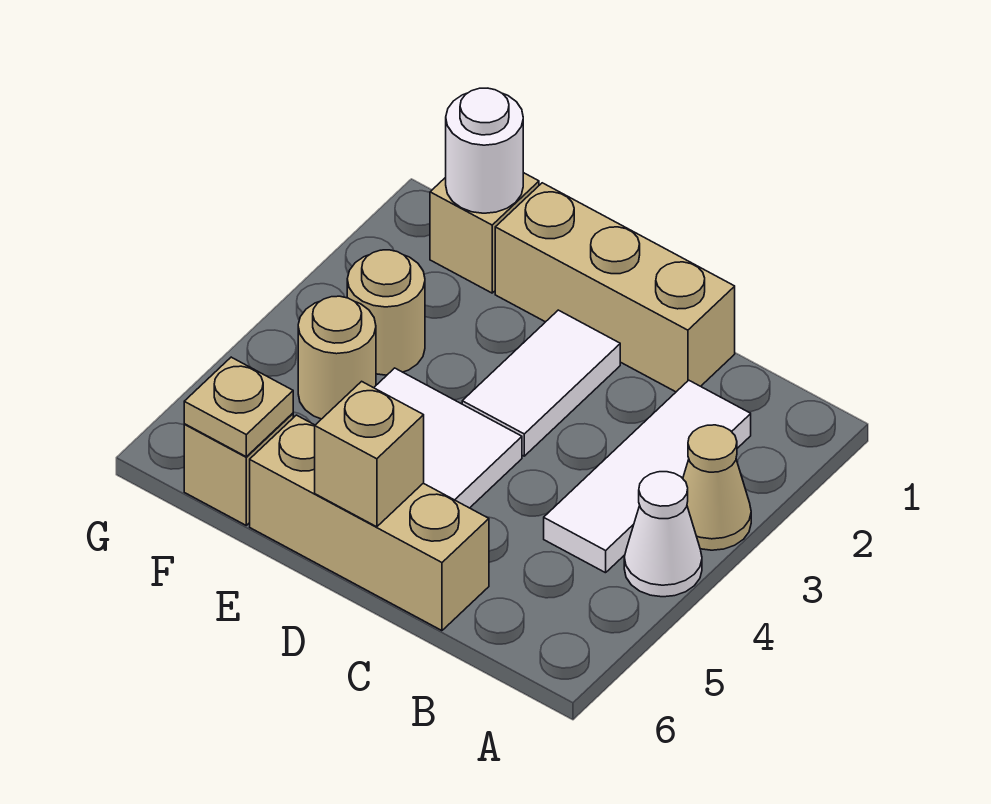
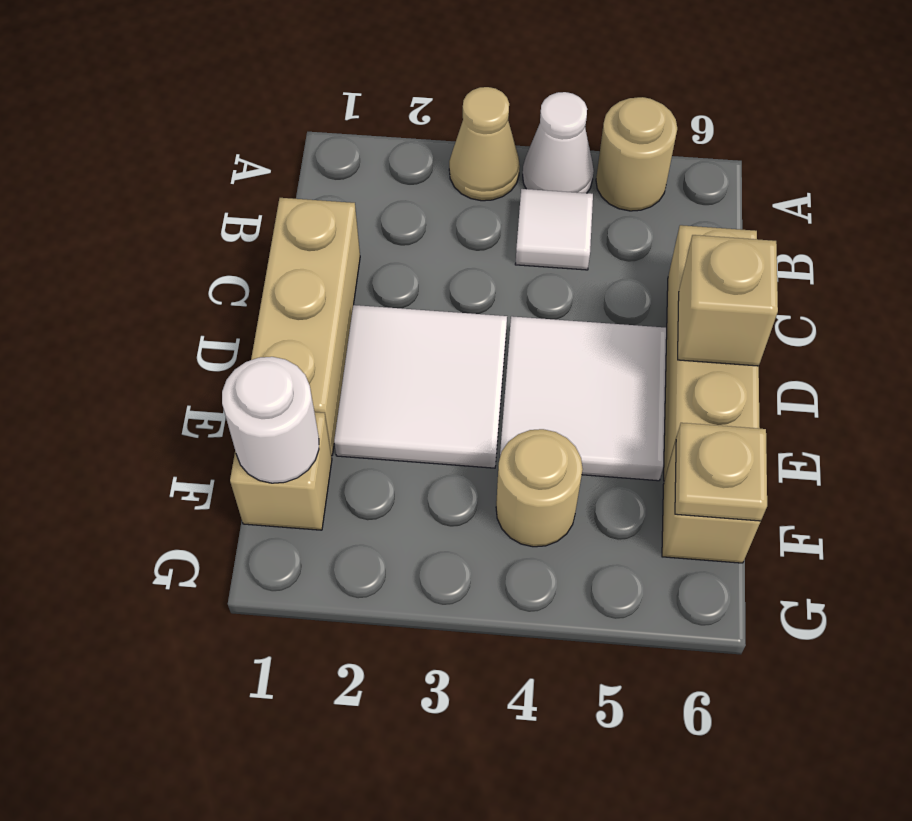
white tile B2:B4 level 1 -> white tile B4 level 1
white tile D2:D3 level 1 -> white tile D2:E3 level 1
tan round brick F3 level 1 -> tan round brick A5 level 1

